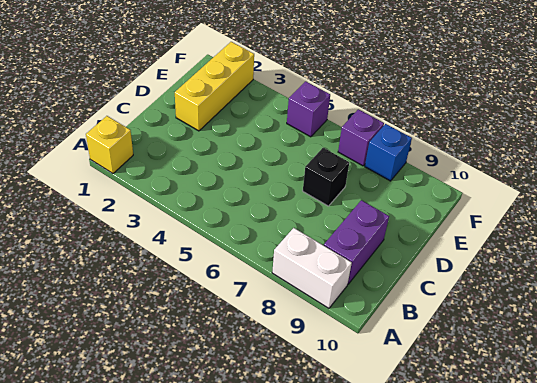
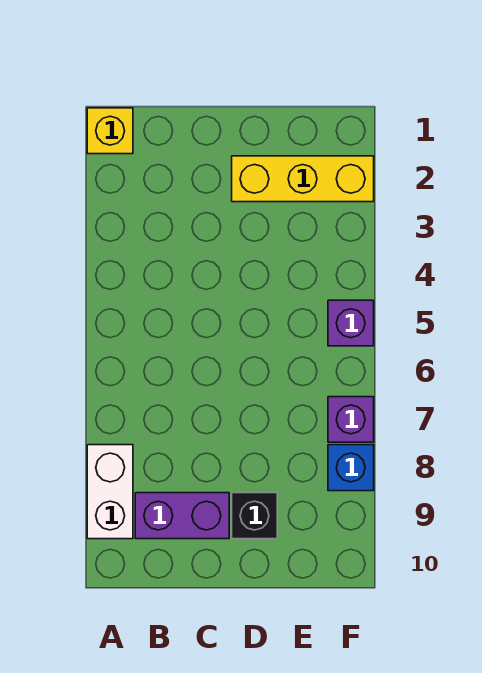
black brick D7 level 1 -> black brick D9 level 1

